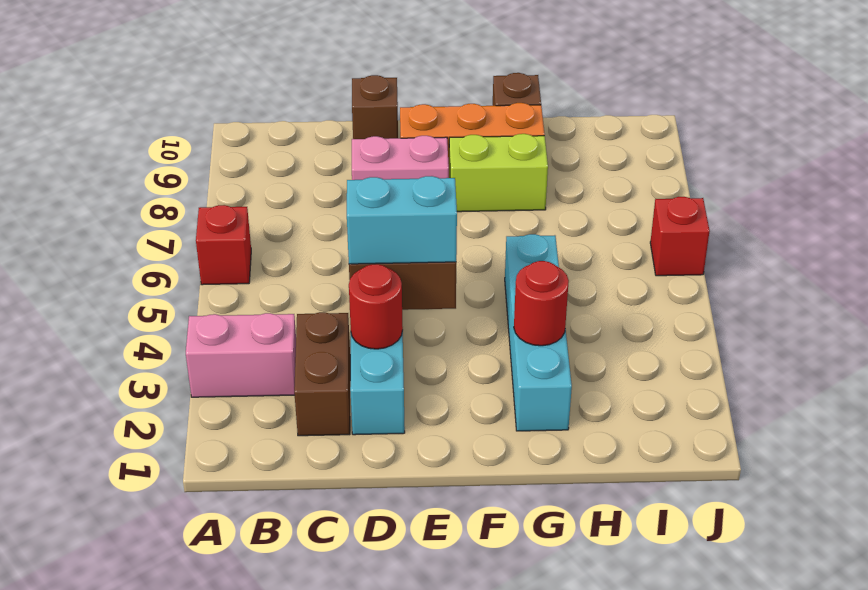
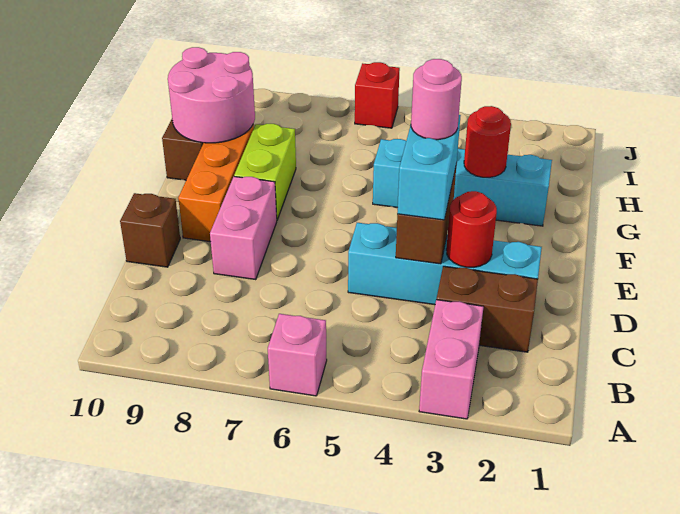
red brick A6 level 1 -> pink brick A6 level 1
none -> pink round brick E4 level 4
none -> pink round brick G9:H10 level 2

